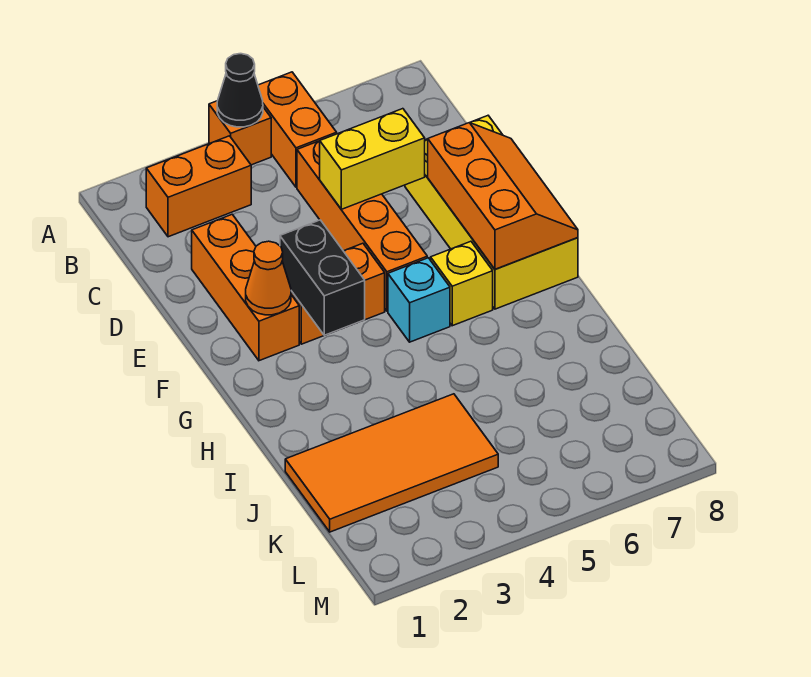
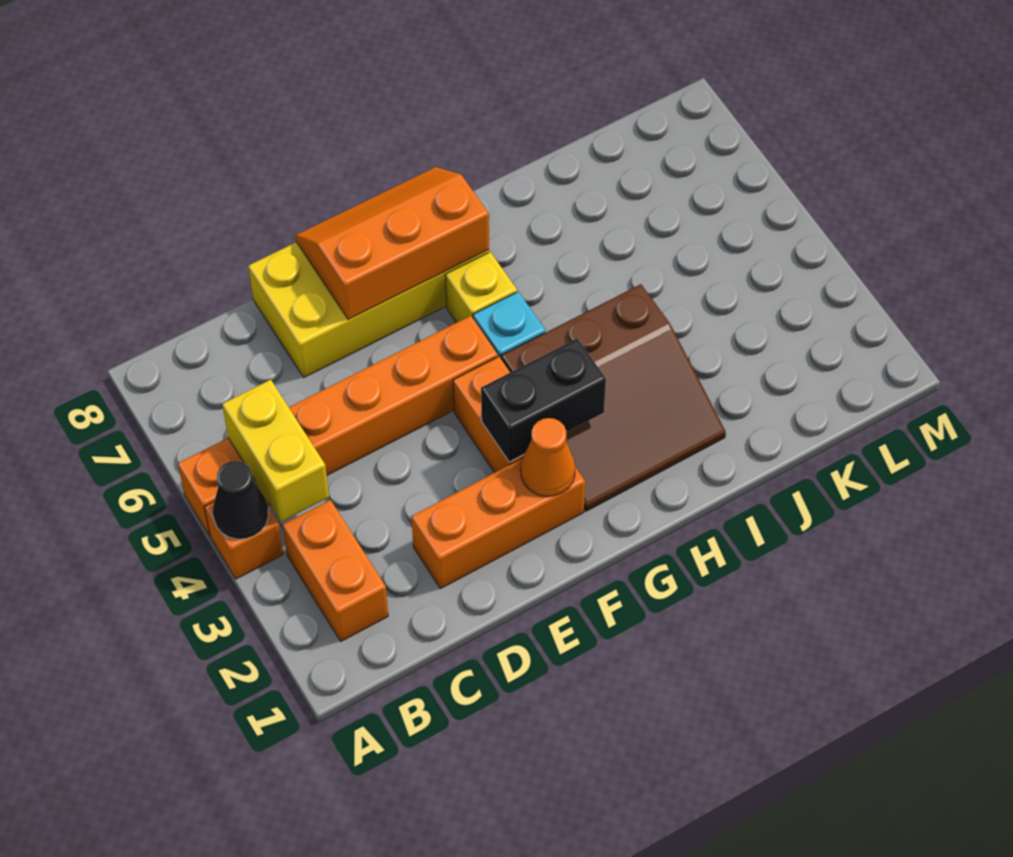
yellow brick D5:D6 level 2 -> yellow brick B4:B5 level 2
none -> brown slope G2:I4 level 1 top 4
orange tile J1:K4 level 1 -> none

